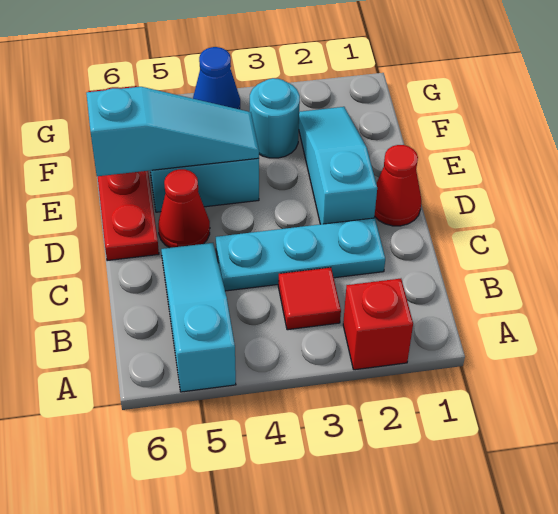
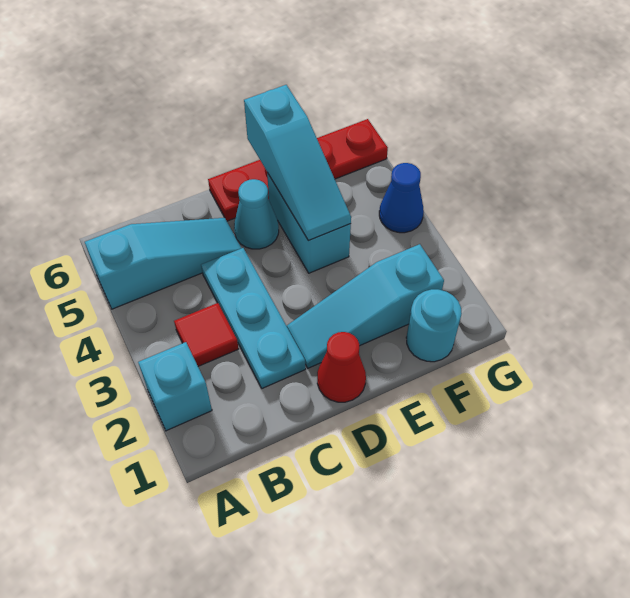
red brick A2 level 1 -> cyan brick A2 level 1
cyan slope D2:F2 level 1 top D -> cyan slope D2:F2 level 1 top F
red cone D5 level 1 -> cyan cone D5 level 1
cyan round brick F3 level 1 -> cyan round brick F1 level 1

